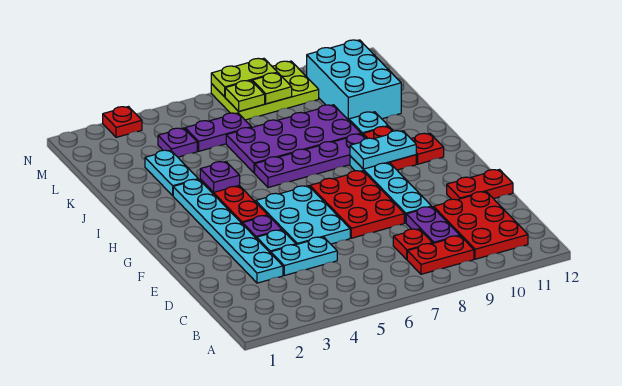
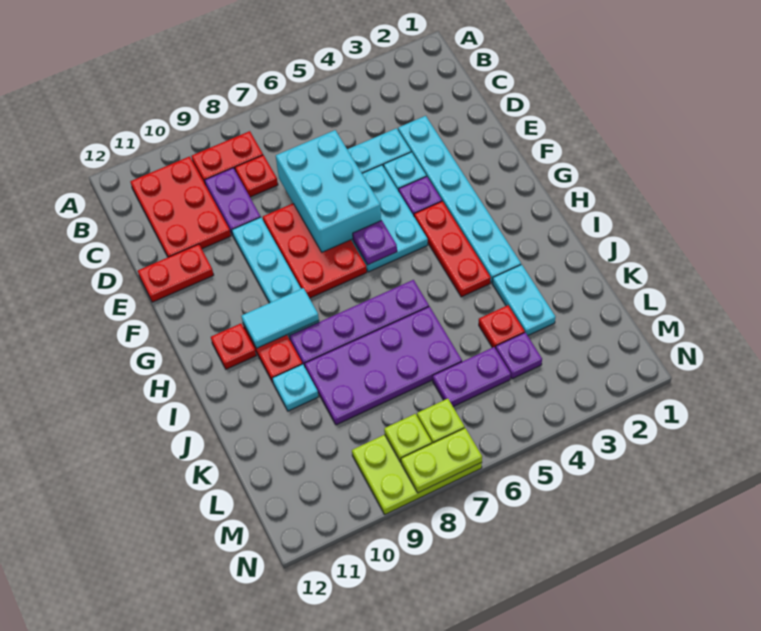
cyan plate H9:H10 level 2 -> cyan tile H9:H10 level 2
purple plate I4 level 2 -> purple plate G6 level 2
cyan brick K10:M11 level 1 -> cyan brick D6:F7 level 2
red plate N3 level 1 -> red plate K4 level 1

